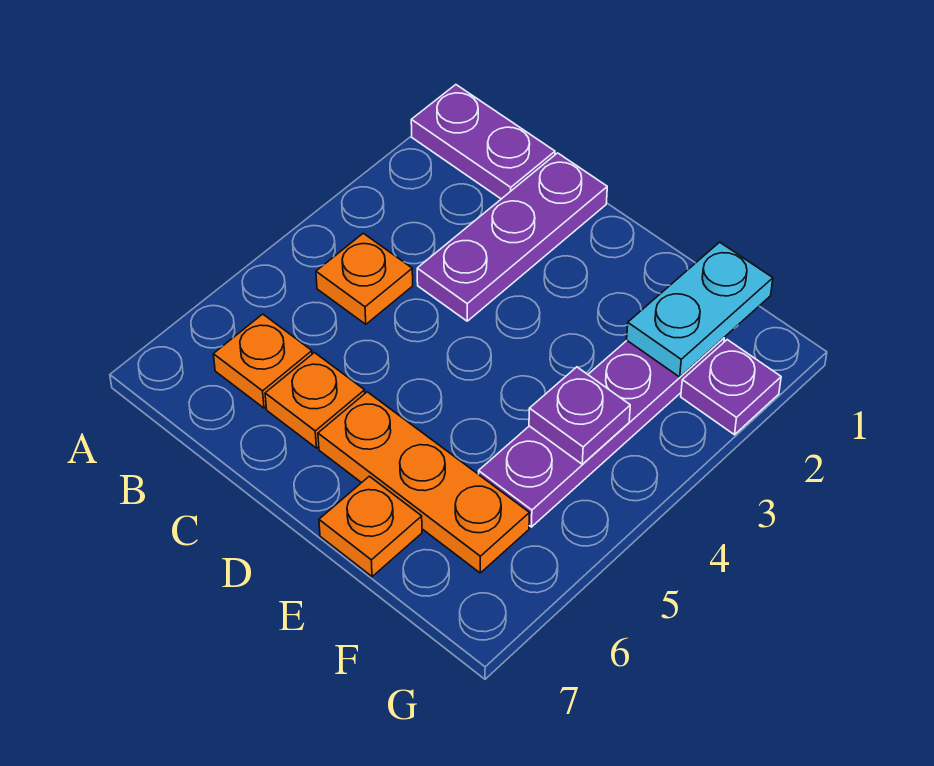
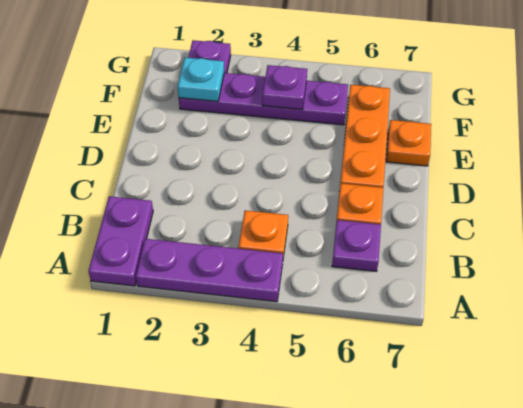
orange plate B6 level 1 -> purple plate B6 level 1
purple plate C1:C3 level 1 -> purple plate A2:A4 level 1
cyan plate F1:F2 level 2 -> cyan plate F2 level 2

